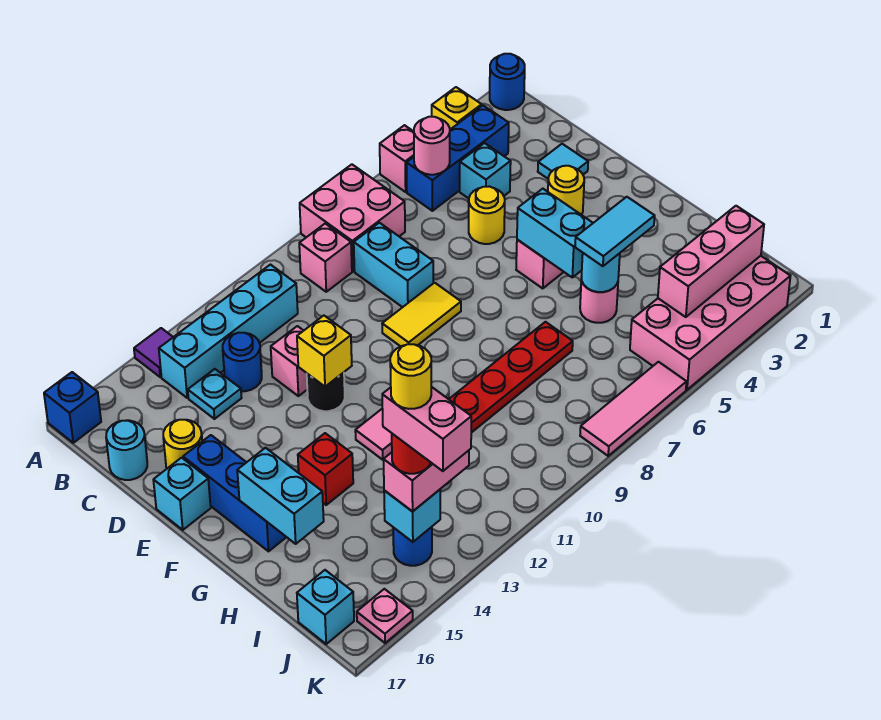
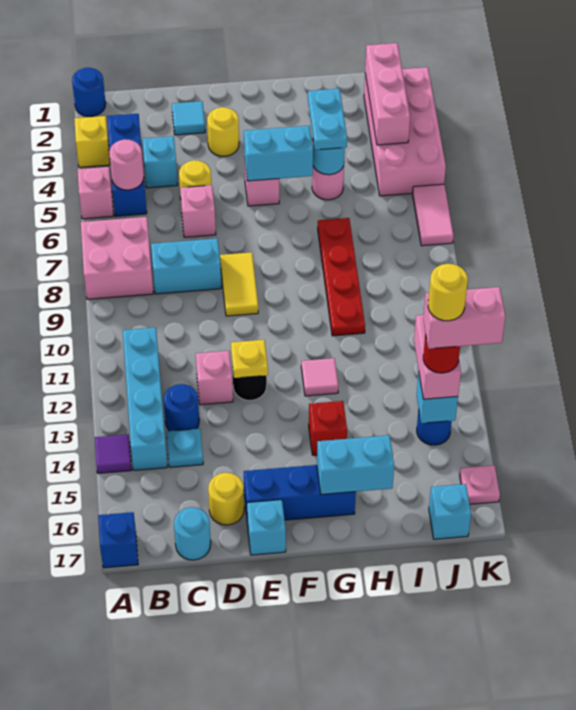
pink brick B9 level 1 -> pink brick D6 level 1
yellow brick E12 level 2 -> yellow plate E12 level 2
cyan tile H4:H5 level 3 -> cyan plate H4:H5 level 3
pink tile K6:K8 level 1 -> pink tile K6:K7 level 1

